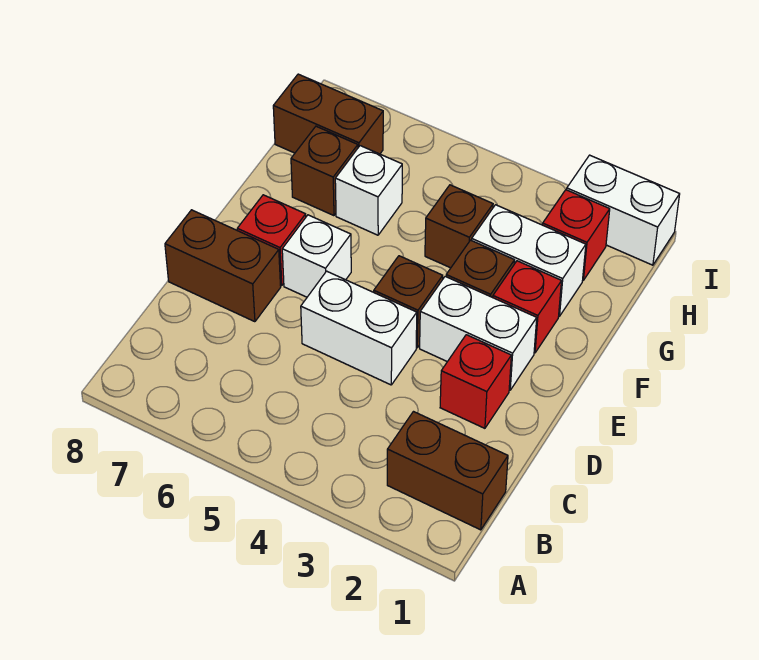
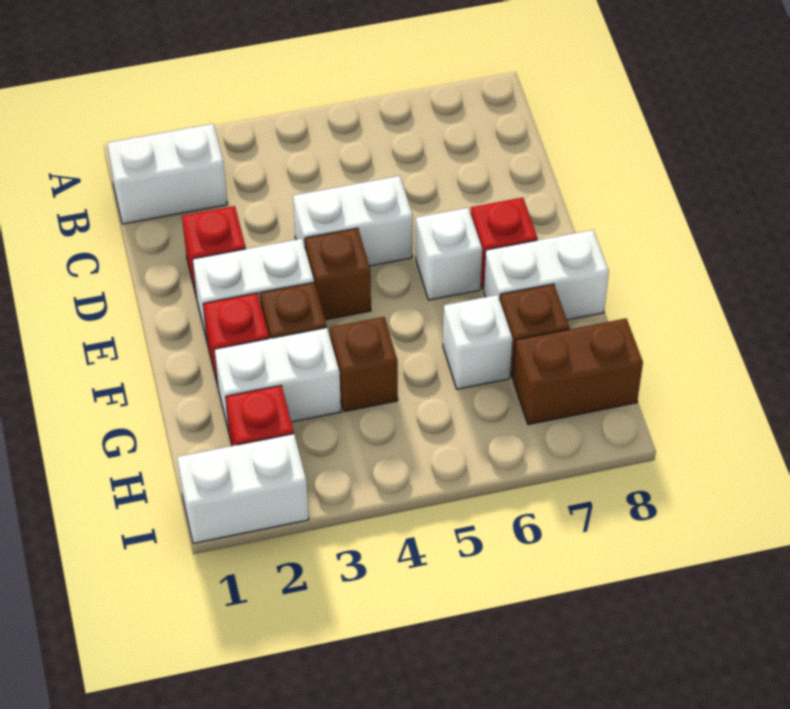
brown brick B1:B2 level 1 -> white brick B1:B2 level 1
brown brick D7:D8 level 1 -> none
none -> white brick F7:F8 level 1

